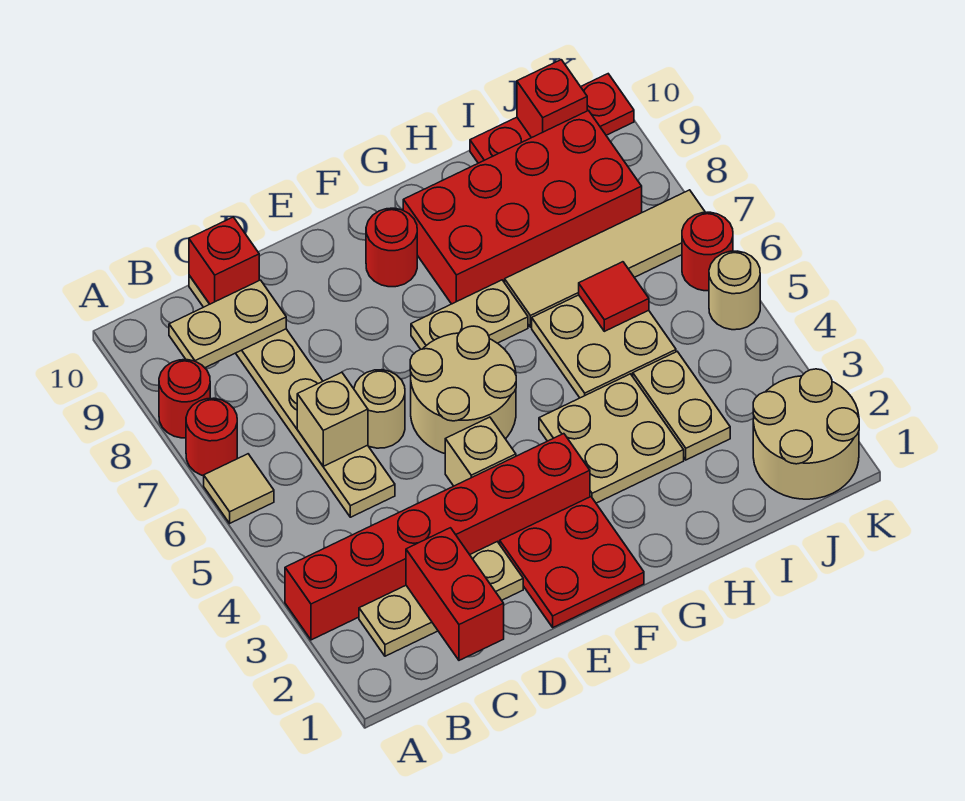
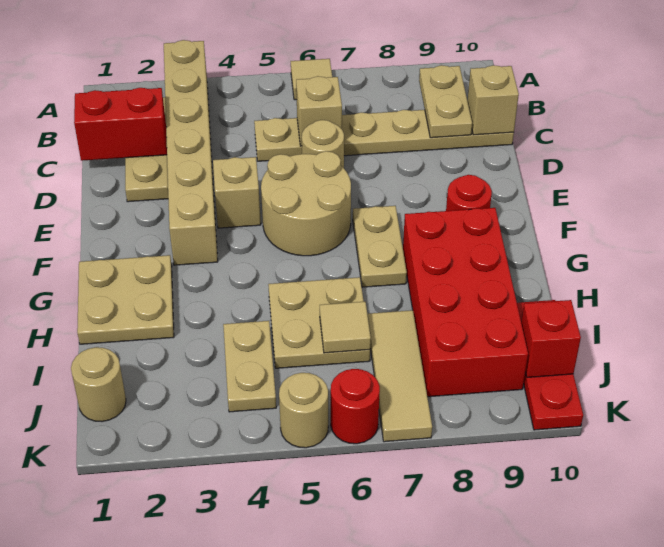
red brick A3:F3 level 1 -> tan brick A3:F3 level 1
red round brick A7 level 1 -> none
red round brick A8 level 1 -> none
red brick C10 level 2 -> tan brick C10 level 2
red plate E1:F2 level 1 -> none
tan plate G3:H4 level 1 -> tan plate G1:H2 level 1
tan tile H7:K7 level 1 -> tan tile I7:K7 level 1
tan plate I3:I4 level 1 -> tan plate I4:J4 level 1
red tile I6 level 2 -> tan tile I6 level 2
tan round brick J1:K2 level 1 -> tan round brick J1 level 1

